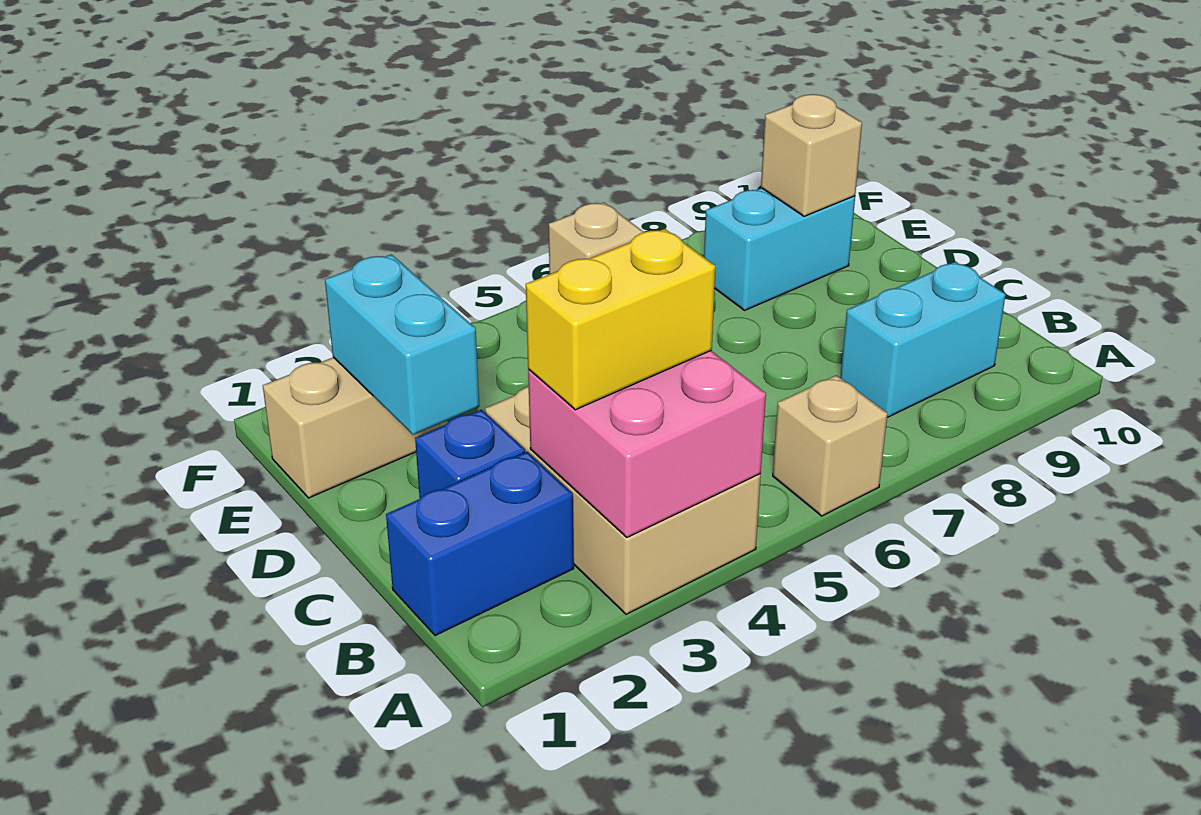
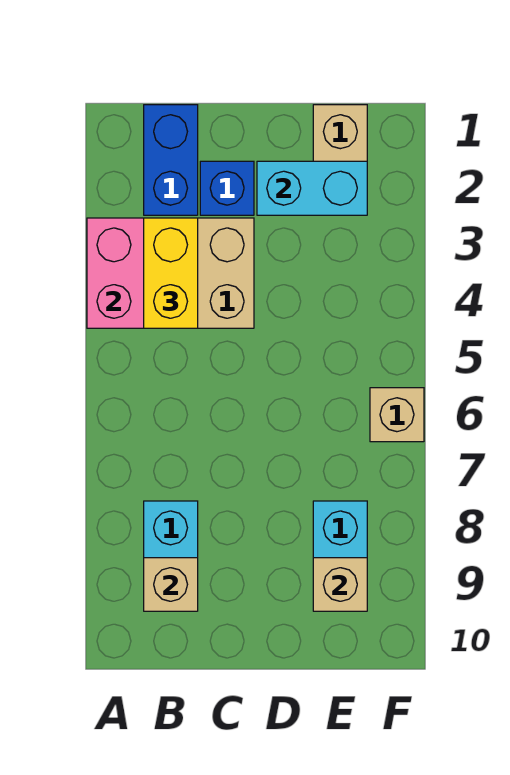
tan brick A6 level 1 -> tan brick B9 level 2

